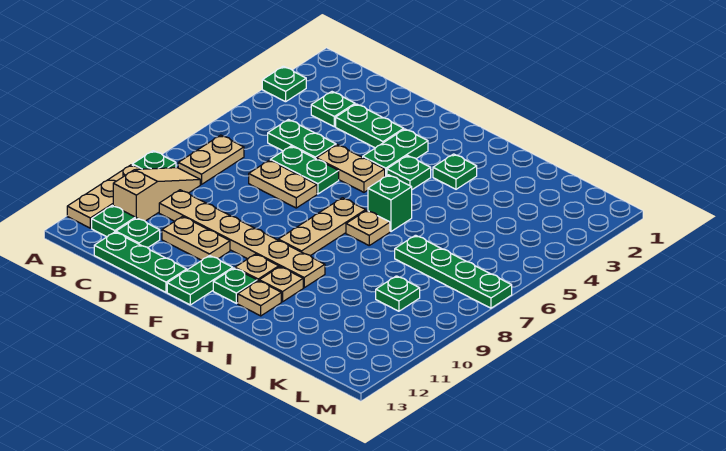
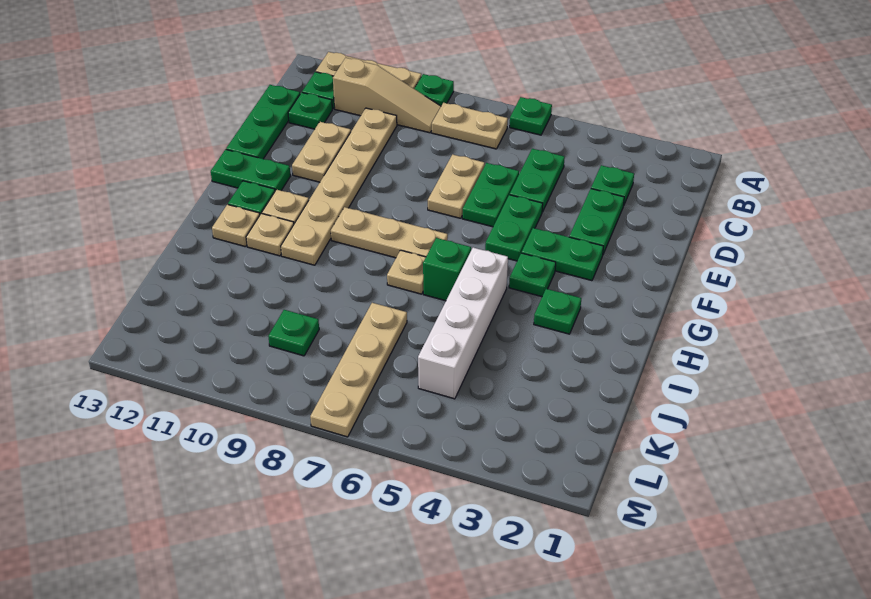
green plate A3 level 1 -> green plate A6 level 1
tan plate E5:F5 level 1 -> green plate E5:F5 level 1
none -> white brick H5:K5 level 1
green plate J7:M7 level 1 -> tan plate J7:M7 level 1

